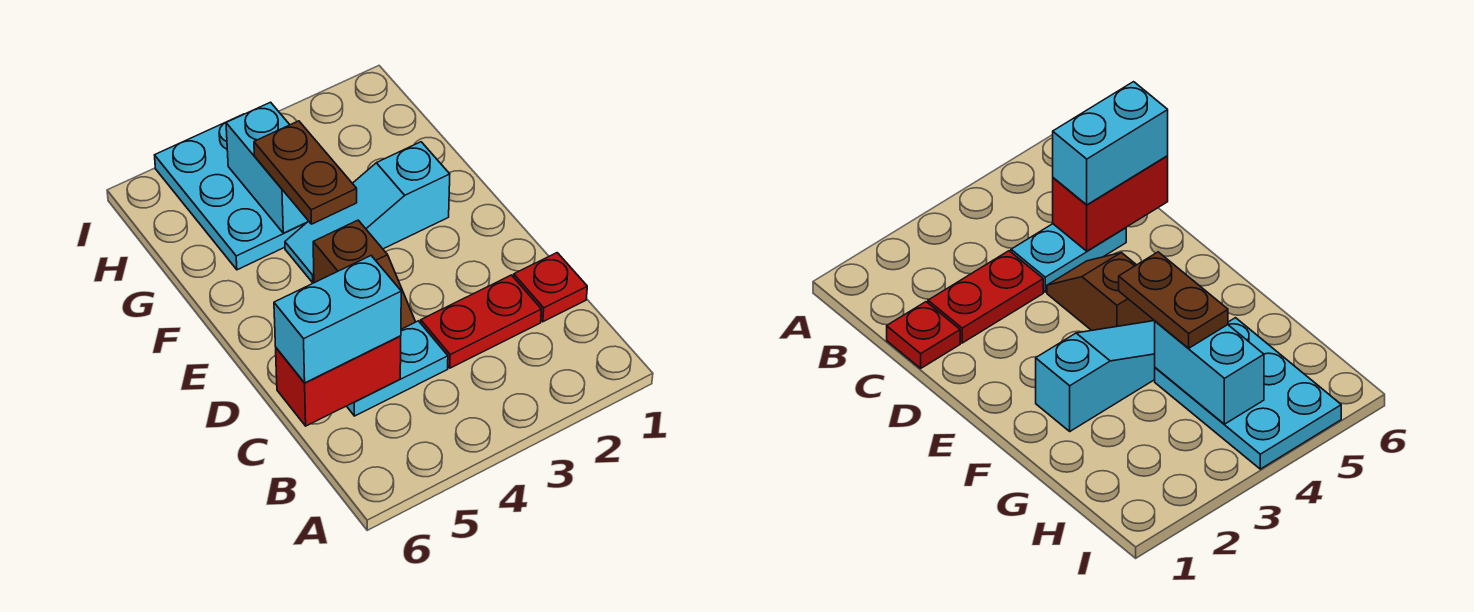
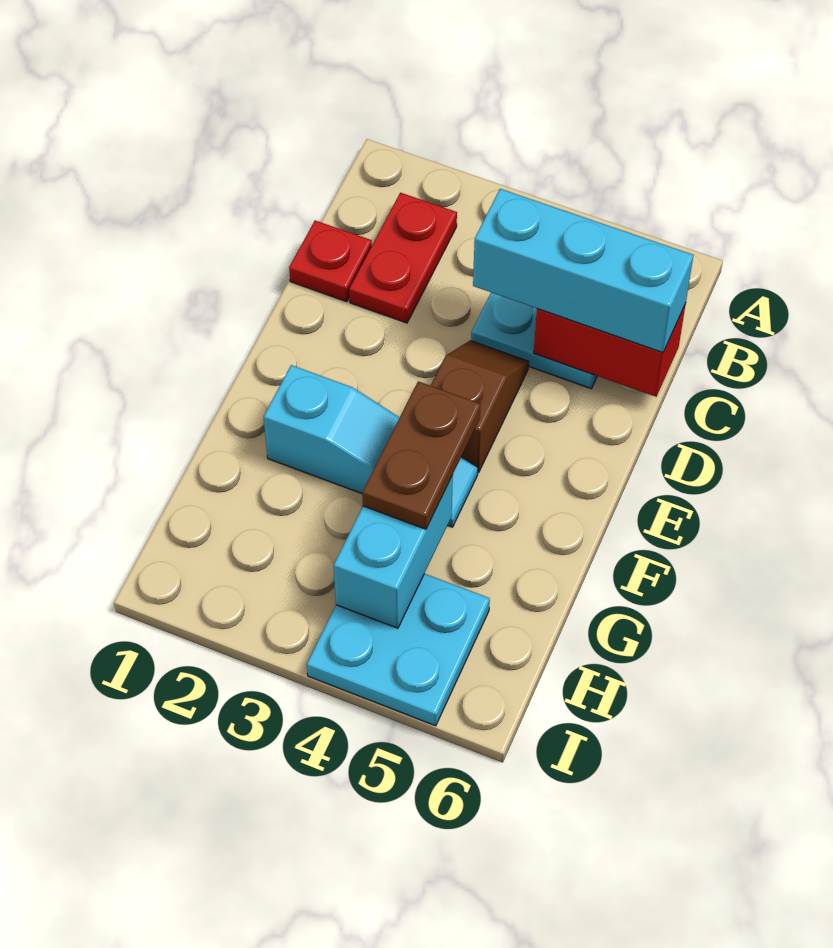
red plate C2:C3 level 1 -> red plate B2:C2 level 1
cyan brick C5:C6 level 3 -> cyan brick C4:C6 level 3
cyan plate G4:I5 level 1 -> cyan plate H4:I5 level 1

